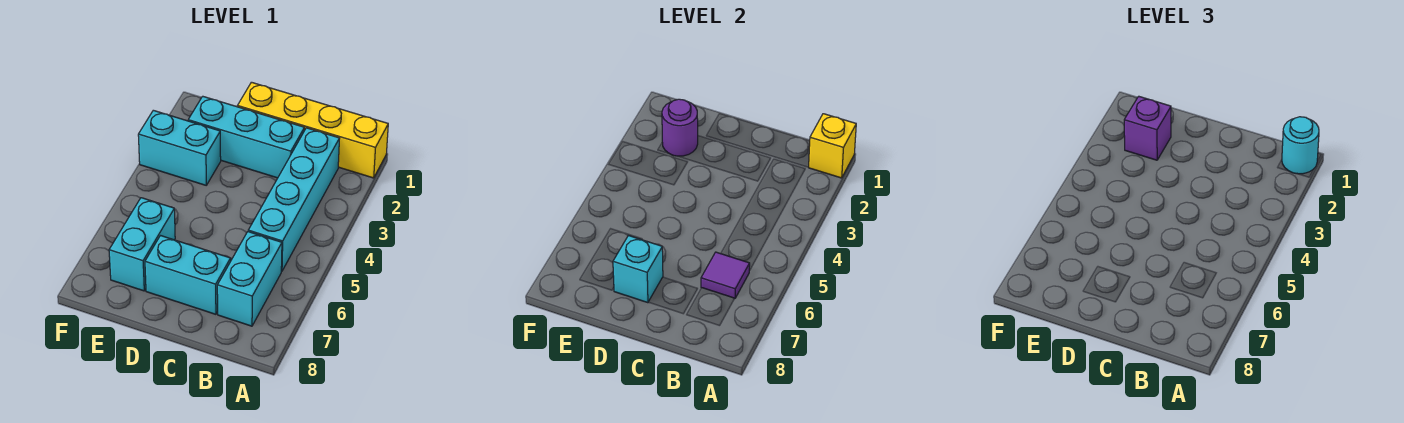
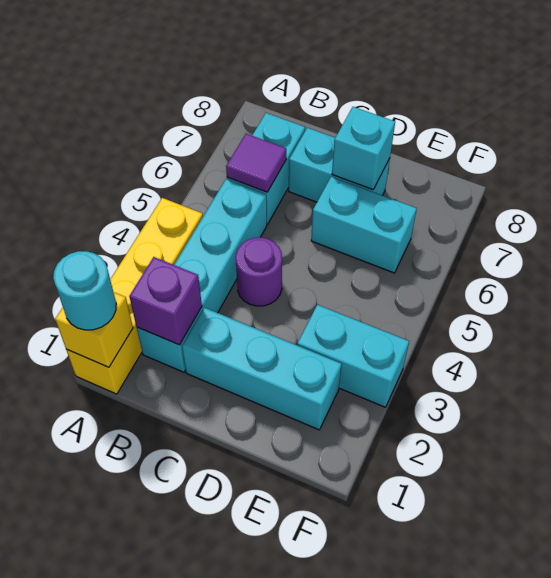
yellow brick A1:D1 level 1 -> yellow brick A1:A4 level 1
purple round brick E2 level 2 -> purple round brick C4 level 1
purple brick E2 level 3 -> purple brick B2 level 2
cyan brick E6:E7 level 1 -> cyan brick D6:E6 level 1

